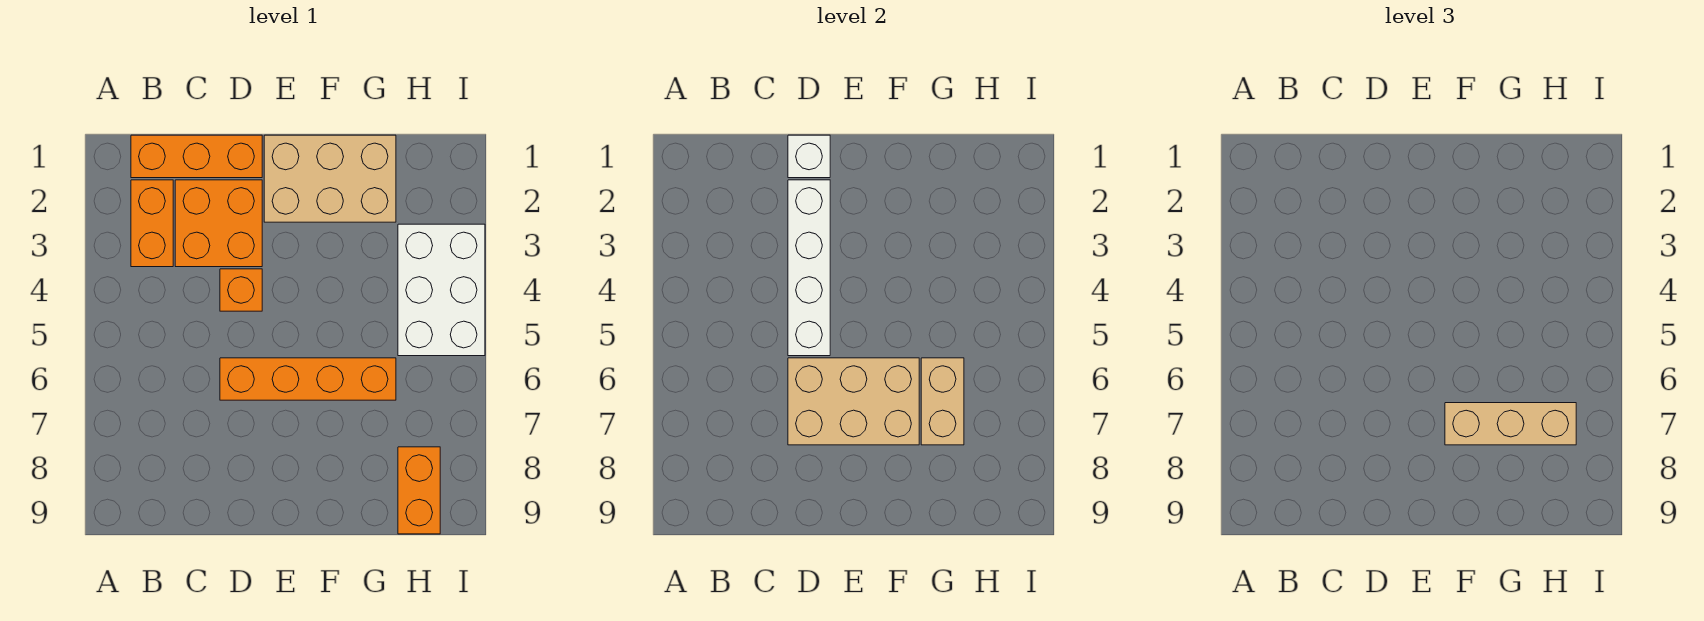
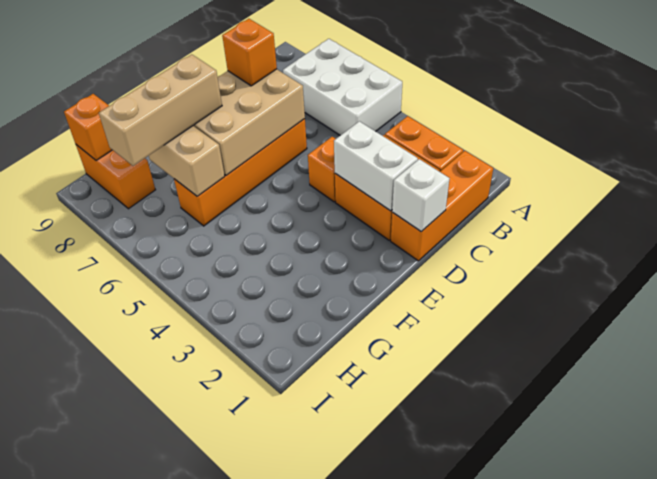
white brick D2:D5 level 2 -> white brick D2:D3 level 2
none -> orange brick D7 level 3
tan brick E1:G2 level 1 -> none
white brick H3:I5 level 1 -> white brick A5:B7 level 1
none -> orange brick H9 level 2

